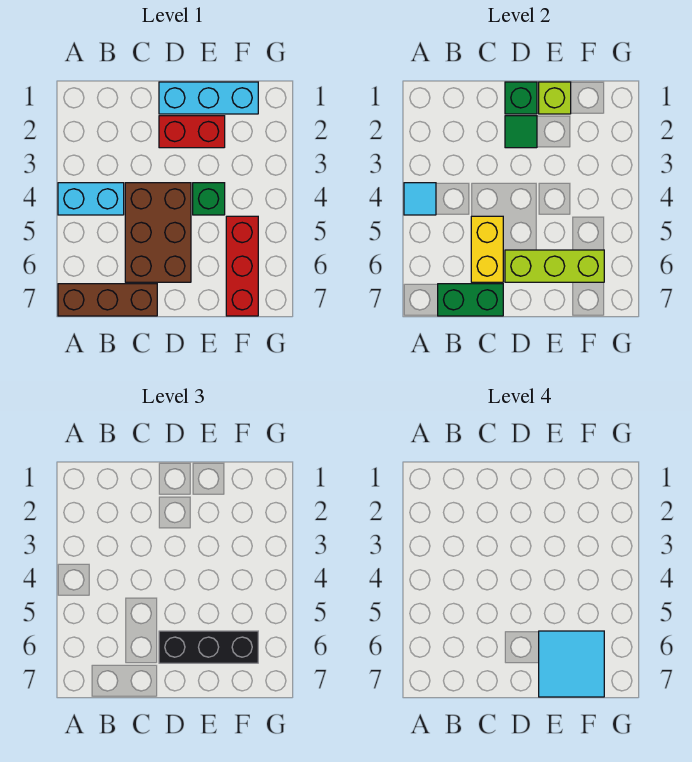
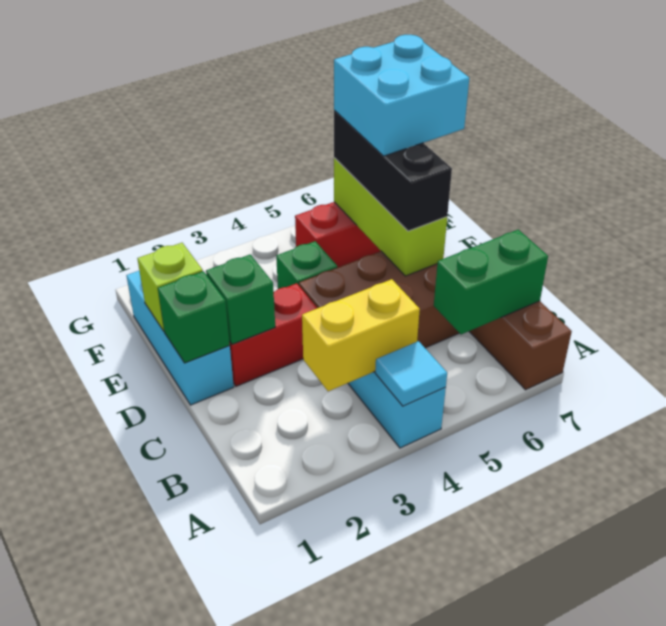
green brick B7:C7 level 2 -> green brick B6:B7 level 2
yellow brick C5:C6 level 2 -> yellow brick B3:B4 level 2
red brick D2:E2 level 1 -> red brick D2:D3 level 1
green tile D2 level 2 -> green brick D2 level 2
cyan tile E6:F7 level 4 -> cyan brick E6:F7 level 4

